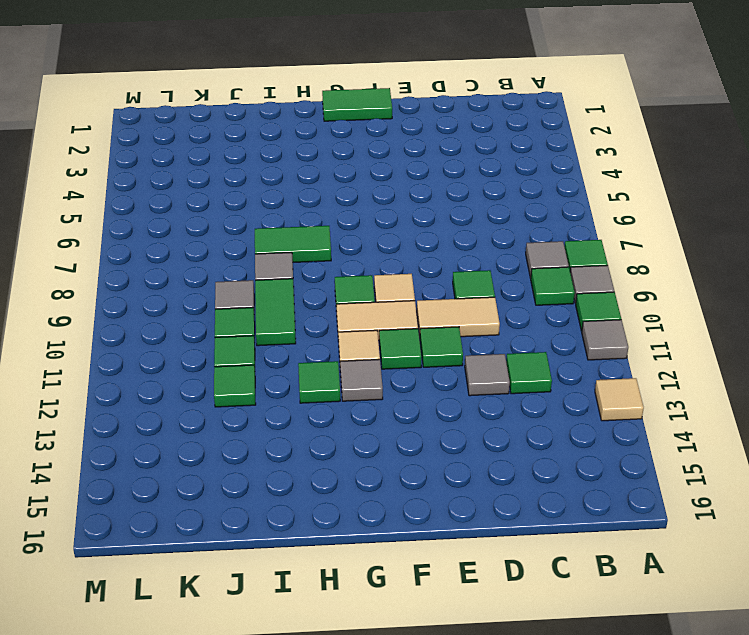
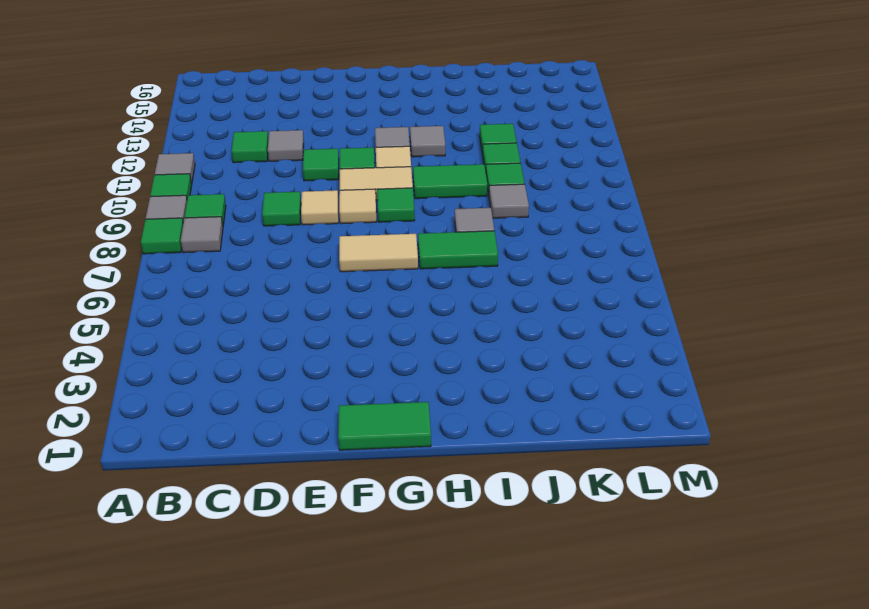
tan tile A13 level 1 -> tan tile E9 level 1
tan tile D10:E10 level 1 -> tan tile F7:G7 level 1
green tile H12 level 1 -> grey tile H12 level 1
green tile I9:I10 level 1 -> green tile H10:I10 level 1

